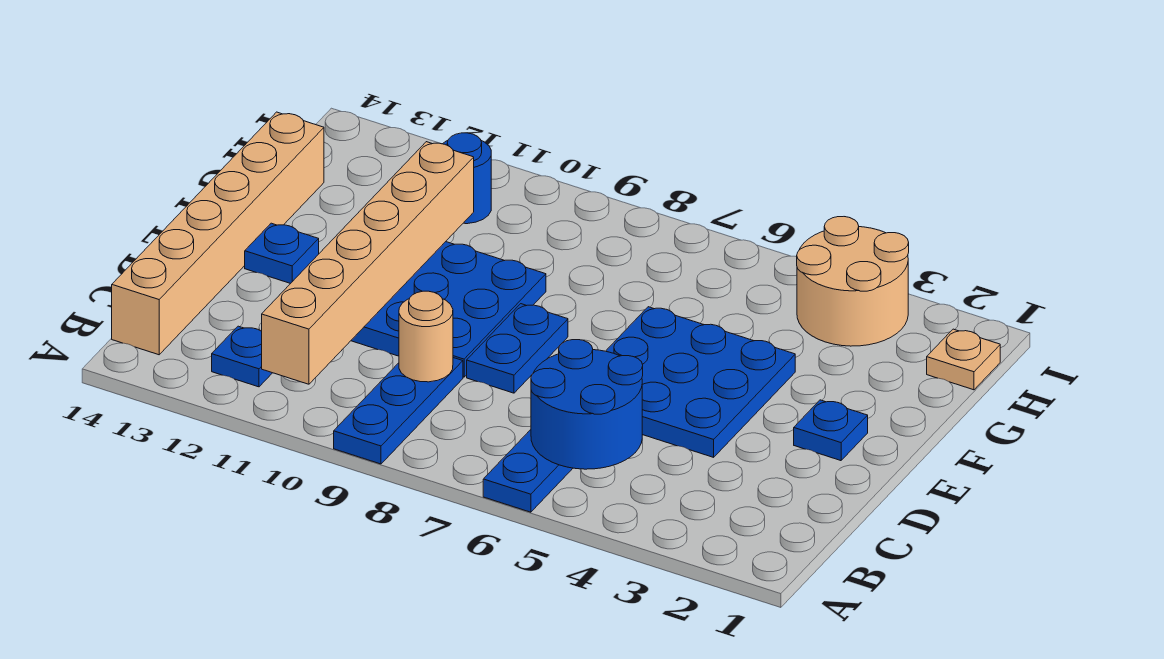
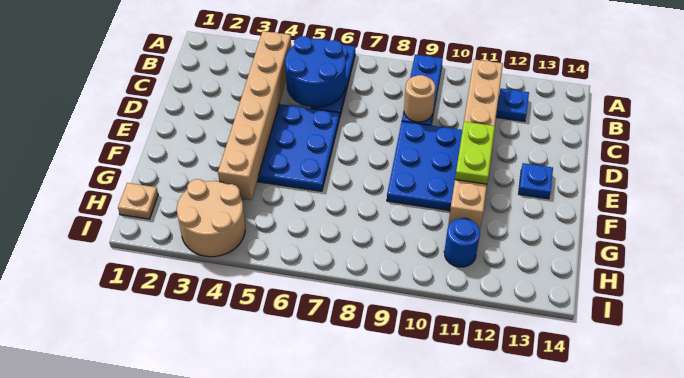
tan brick B14:G14 level 1 -> tan brick B4:G4 level 2
blue plate D8:E8 level 1 -> none
blue plate E2 level 1 -> none
none -> lime plate E11:F11 level 3

